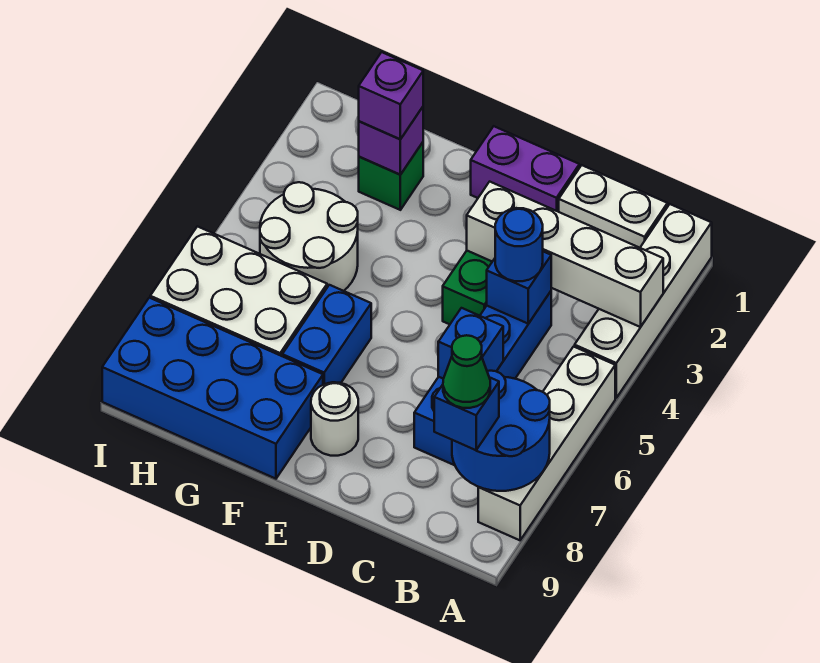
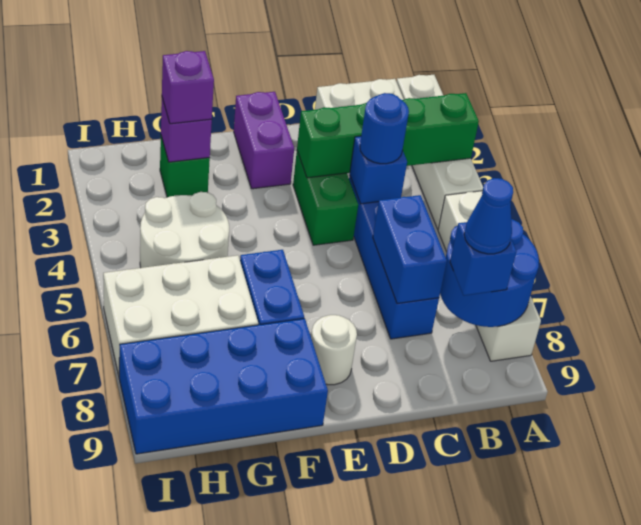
white brick A3:D3 level 2 -> green brick A3:D3 level 2
green cone B8 level 4 -> blue cone B8 level 4
blue brick C6 level 2 -> blue brick C6:C7 level 2
purple brick D1:E1 level 1 -> purple brick E1:E2 level 1

